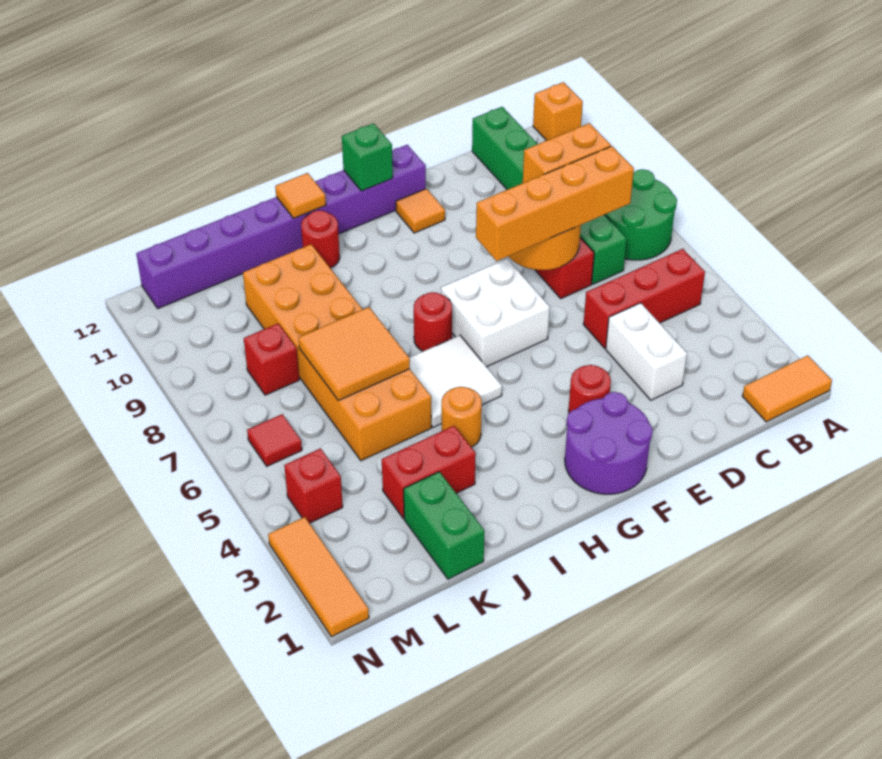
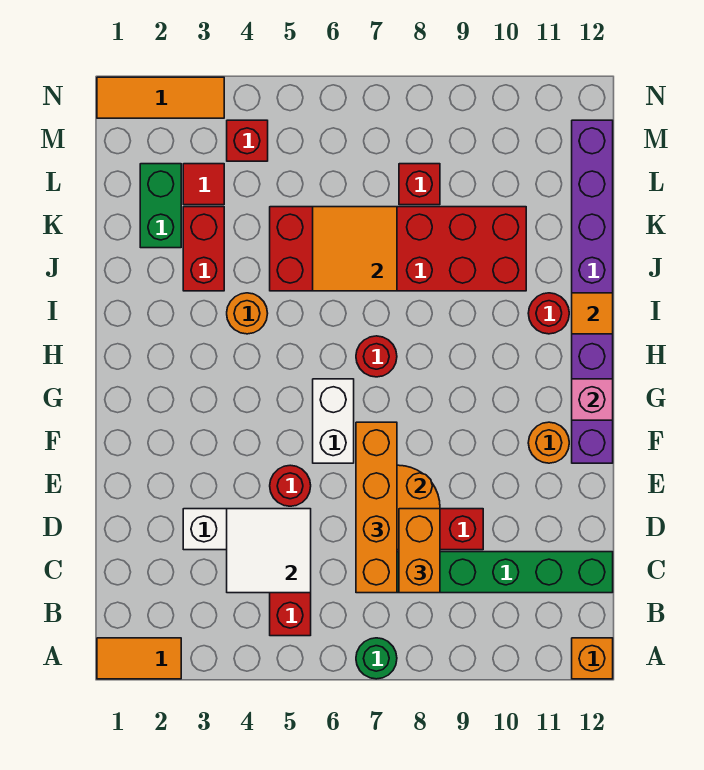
orange tile A1:B1 level 1 -> orange tile A1:A2 level 1
green round brick A7:B8 level 1 -> green round brick A7 level 1
purple round brick F1:G2 level 1 -> none
red round brick F3 level 1 -> red round brick E5 level 1
white brick F6:G7 level 1 -> white brick F6:G6 level 1
orange tile F11 level 1 -> orange round brick F11 level 1
green brick G12 level 2 -> pink brick G12 level 2
white tile H5:I6 level 1 -> white tile C4:D5 level 2
orange brick J5:K10 level 1 -> red brick J5:K10 level 1
green brick K1:K2 level 1 -> green brick K2:L2 level 1
red tile M6 level 1 -> red tile L3 level 1

